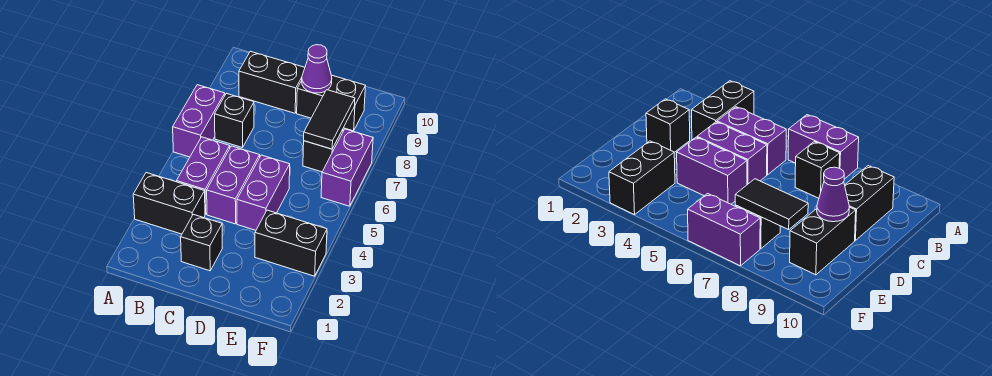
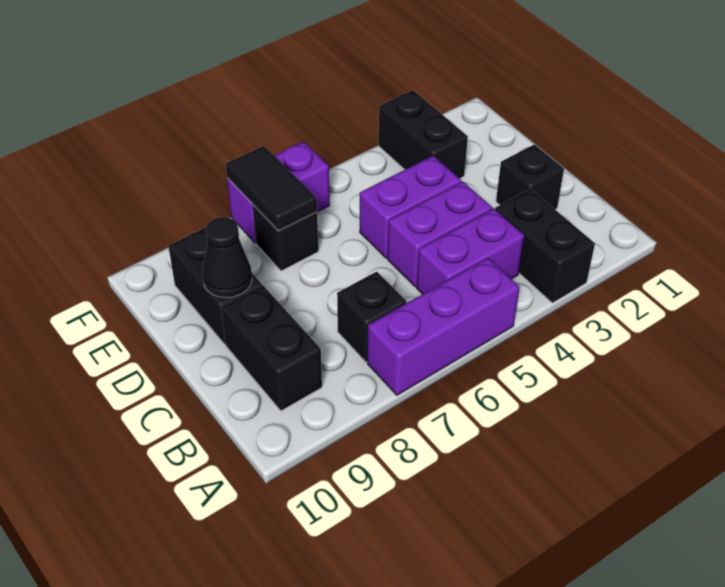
purple brick A6:A7 level 1 -> purple brick A5:A7 level 1
purple cone D9 level 2 -> black cone D9 level 2
black tile E7:E8 level 2 -> black tile E7:F7 level 2

